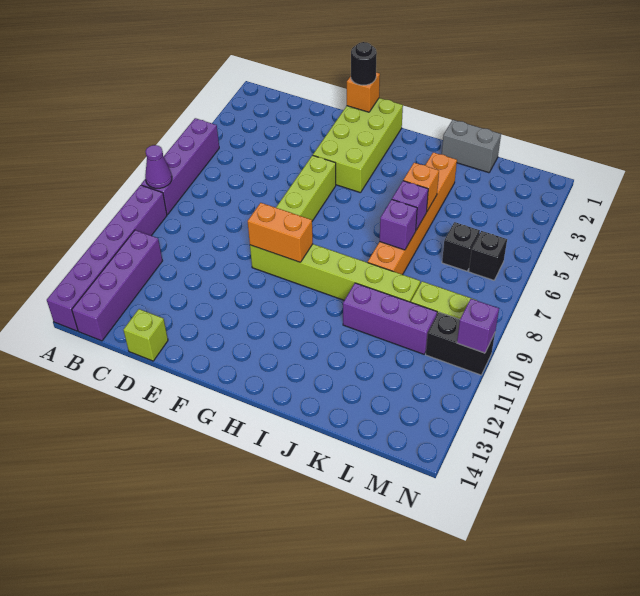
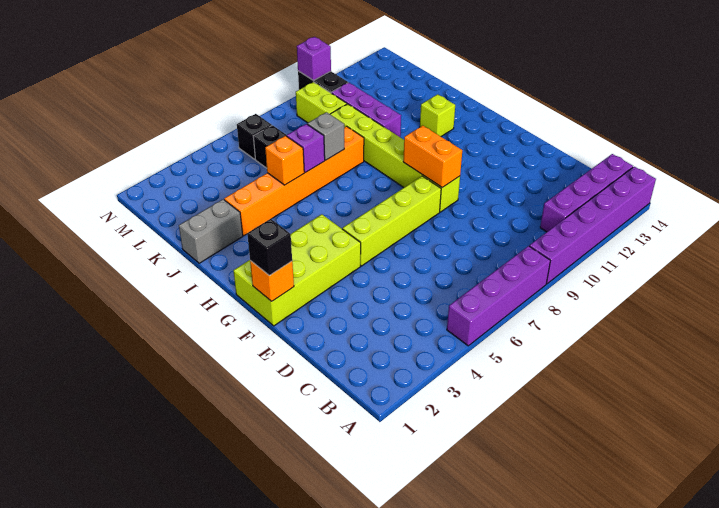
purple cone A8 level 2 -> none
lime brick D14 level 1 -> lime brick I12 level 1
black round brick F1 level 3 -> black brick F1 level 3
grey brick J1:K1 level 1 -> grey brick J1:J2 level 1
purple brick J7 level 2 -> grey brick J7 level 2

